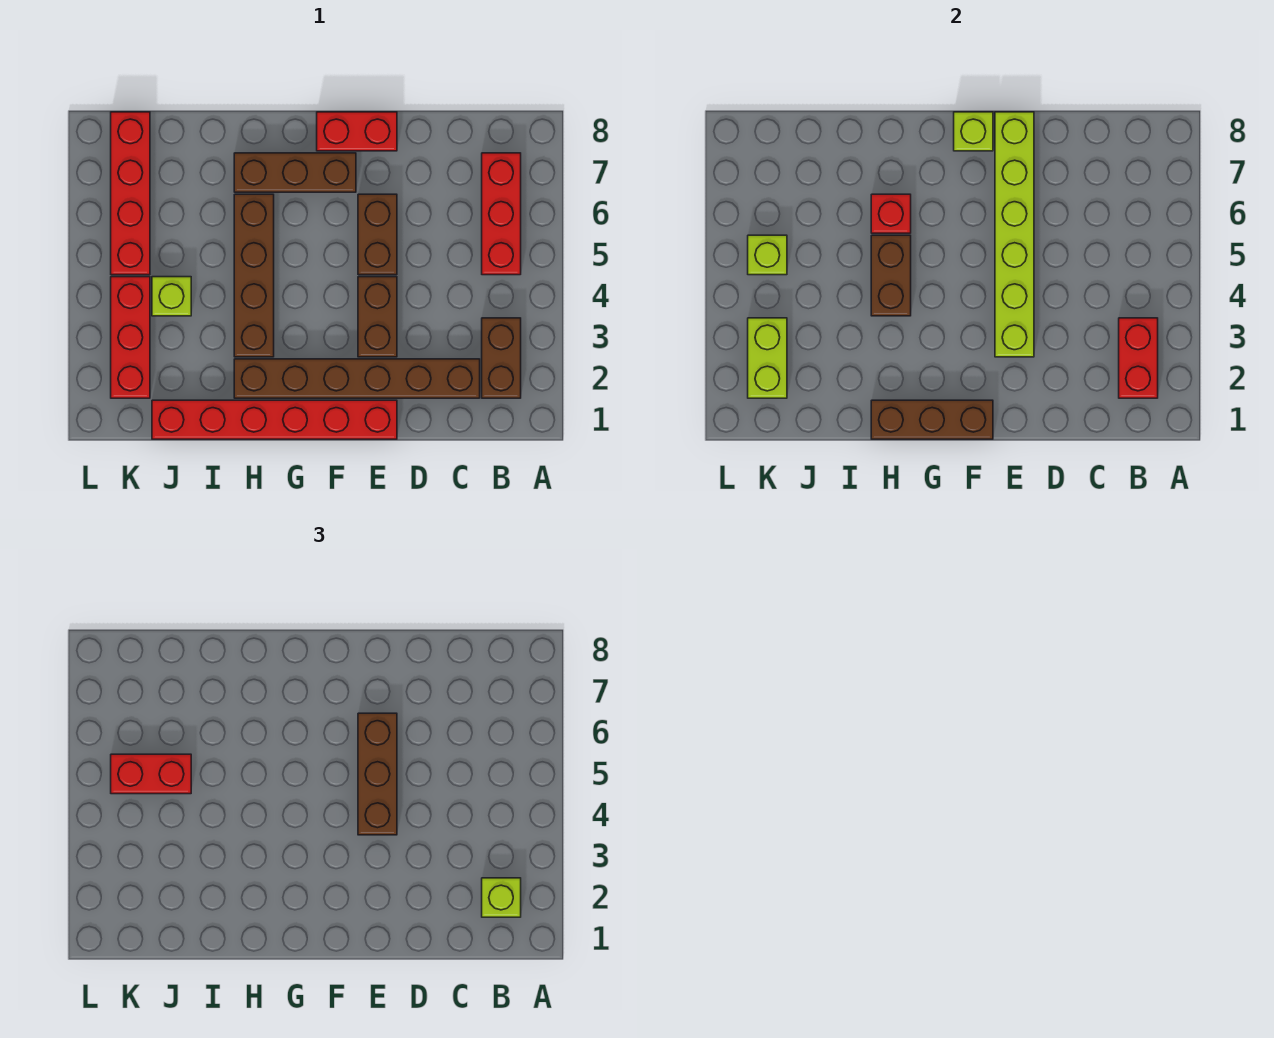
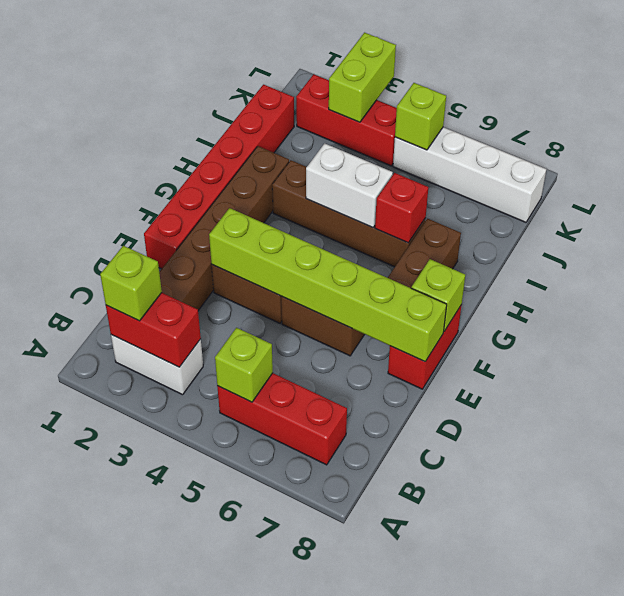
brown brick B2:B3 level 1 -> white brick B2:B3 level 1
brown brick E4:E6 level 3 -> none
brown brick F1:H1 level 2 -> none
brown brick H4:H5 level 2 -> white brick H4:H5 level 2
lime brick J4 level 1 -> lime brick B5 level 2
red brick J5:K5 level 3 -> none
lime brick K2:K3 level 2 -> lime brick K3:L3 level 2
red brick K5:K8 level 1 -> white brick K5:K8 level 1

